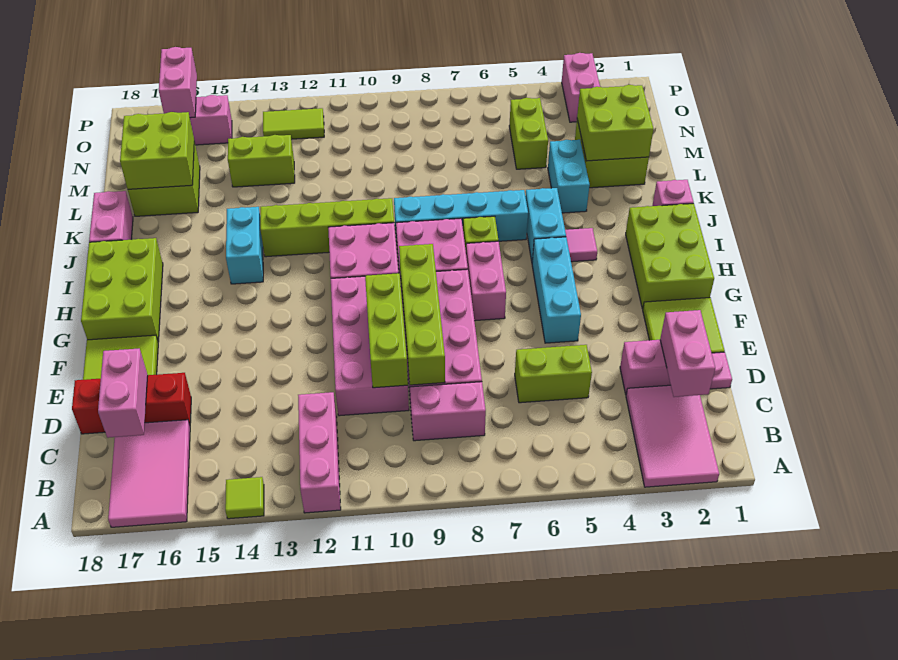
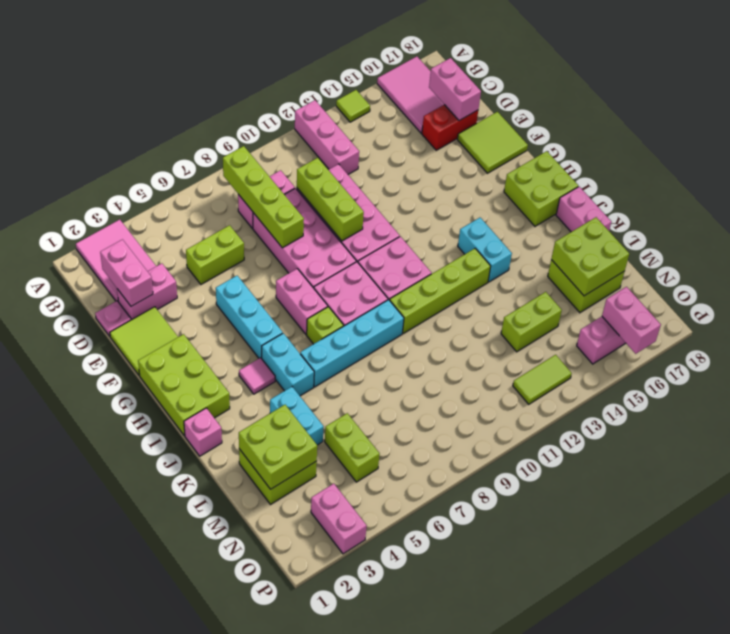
lime brick D9:G9 level 2 -> lime brick B8:E8 level 2
red brick D16:D18 level 1 -> red brick D16:D17 level 1
lime brick G17:I18 level 1 -> lime brick H17:I18 level 1

